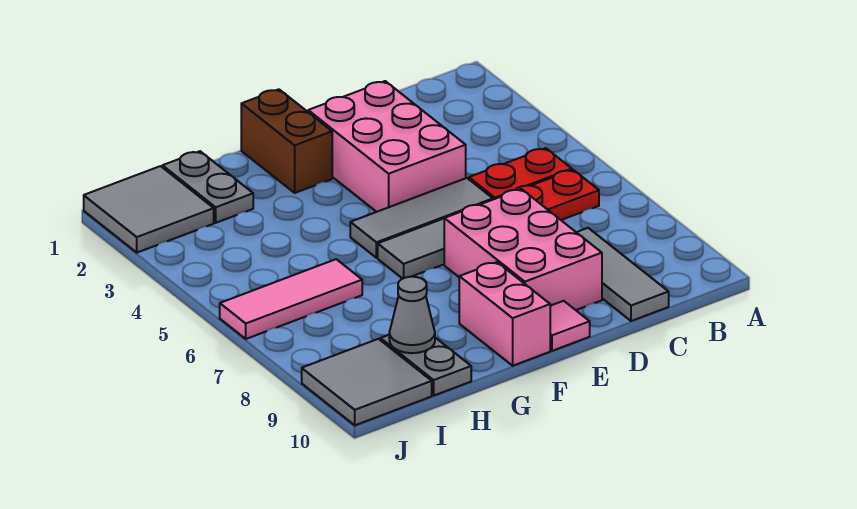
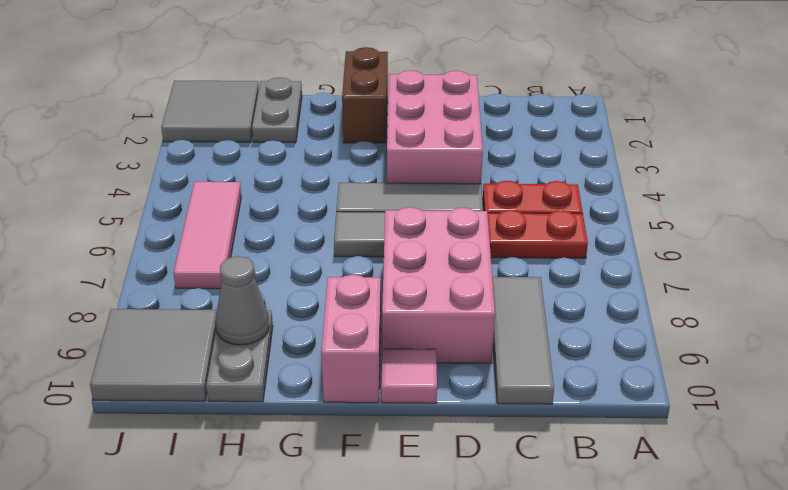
pink tile H6:J6 level 1 -> pink tile I5:I7 level 1

